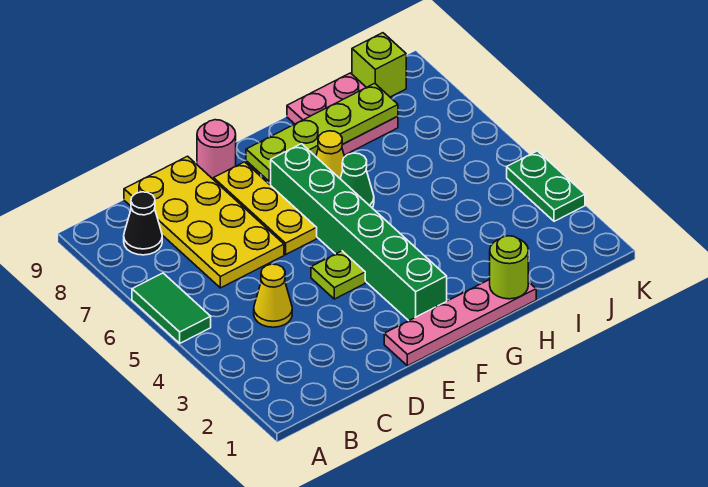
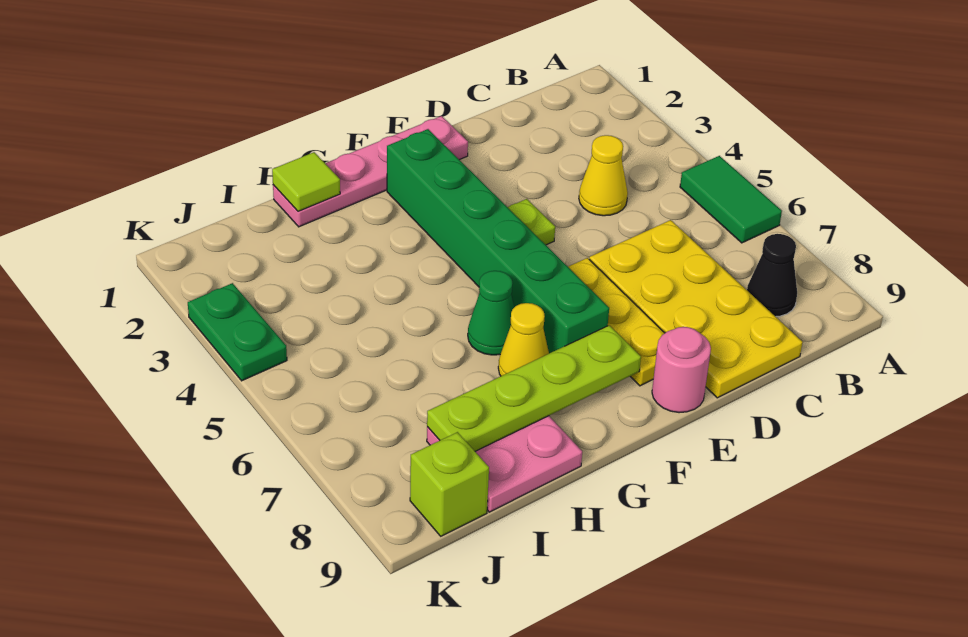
lime round brick H1 level 2 -> lime tile H1 level 2

